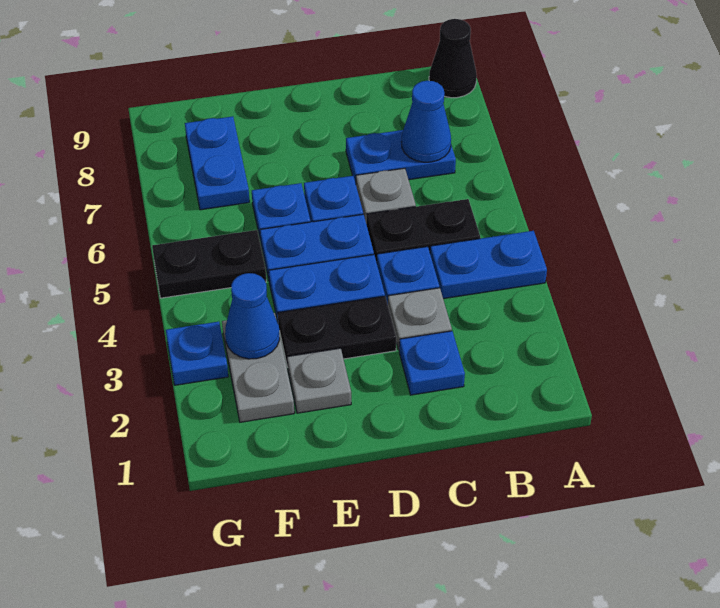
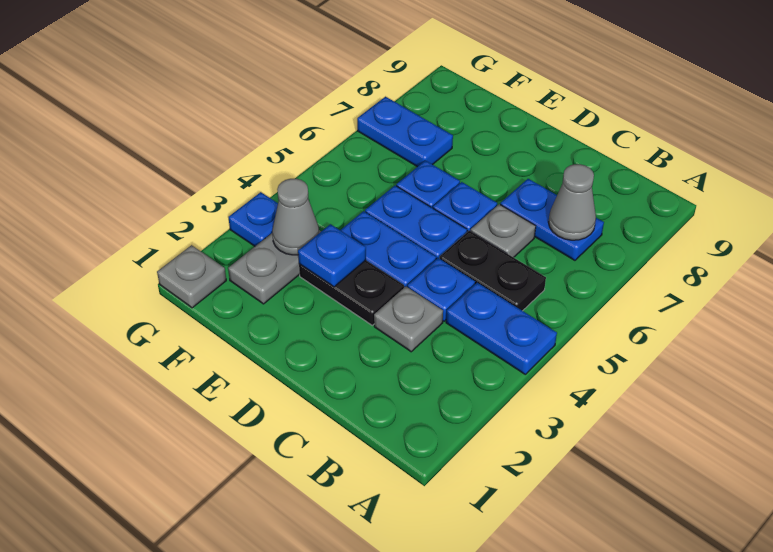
black cone A9 level 1 -> none
blue cone B7 level 2 -> grey cone B7 level 2
blue plate C2 level 1 -> blue plate E3 level 2
grey plate E2 level 1 -> grey plate G1 level 1
blue cone F3 level 2 -> grey cone F3 level 2
black plate F5:G5 level 1 -> none
blue plate F7:F8 level 1 -> blue plate F7:G7 level 1

